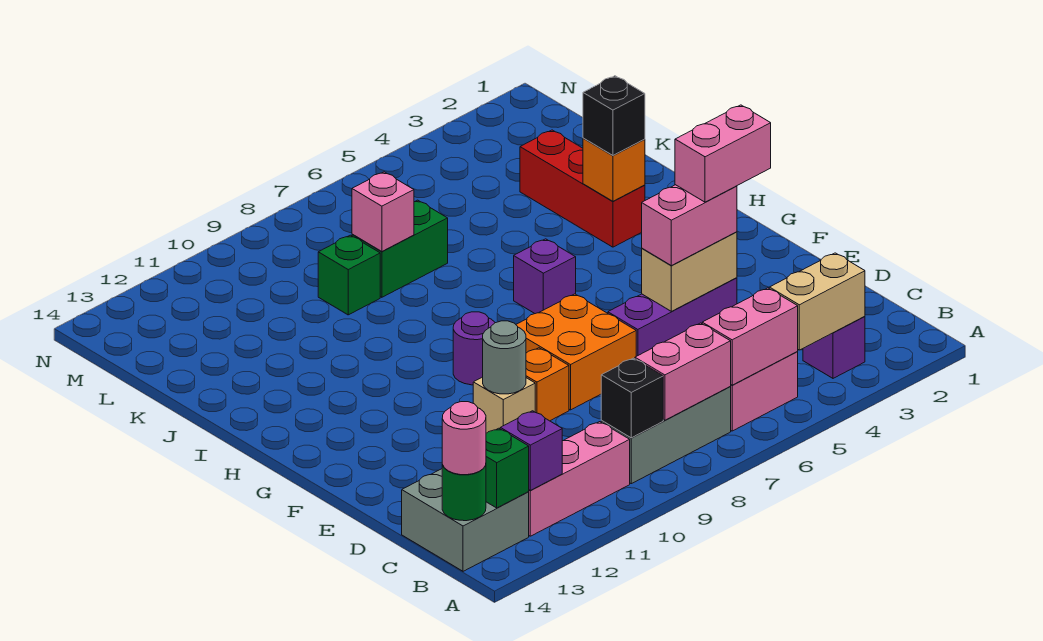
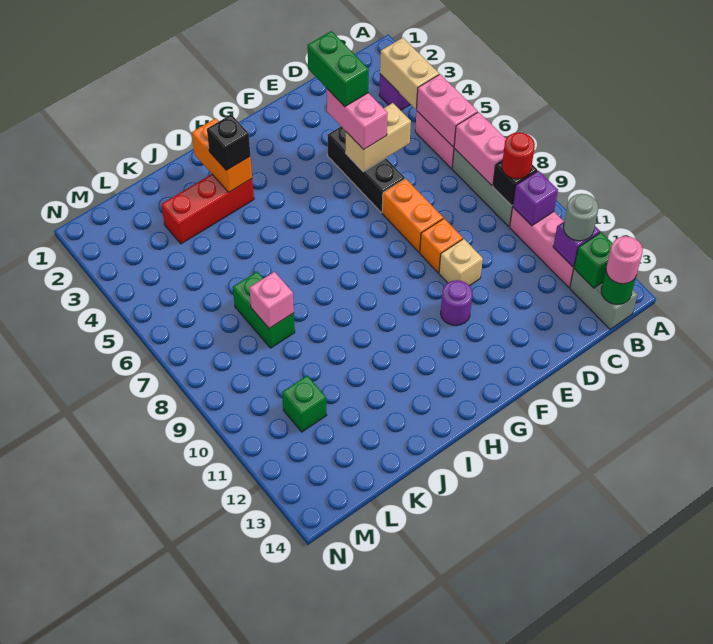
none -> red round brick B9 level 3
grey brick B13:C14 level 1 -> grey brick B13:B14 level 1
pink brick E3:E4 level 4 -> green brick E3:E4 level 4
purple brick E4:E6 level 1 -> black brick E4:E6 level 1
tan brick E4:E5 level 2 -> tan brick D5:E5 level 2
orange brick E7:F8 level 1 -> orange brick E7:E8 level 1
grey round brick E10 level 2 -> grey round brick B12 level 3
purple round brick G9 level 1 -> purple round brick F11 level 1
purple brick H6 level 1 -> purple brick B10 level 2
orange brick I3 level 2 -> orange brick I2:I3 level 2
green brick K9 level 1 -> green brick L11 level 1

